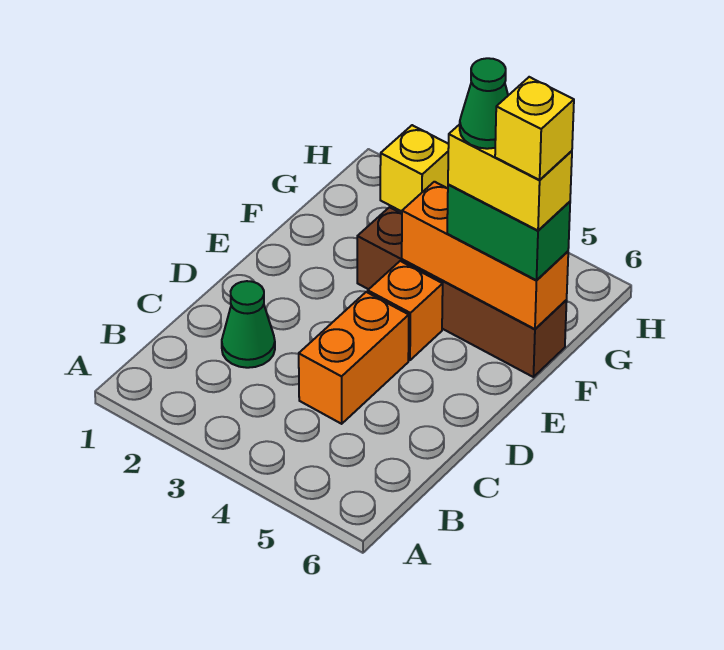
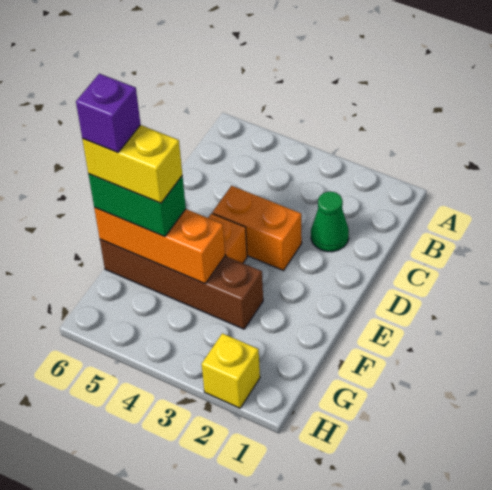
orange brick C4:D4 level 1 -> orange brick D3:D4 level 1
green cone F5 level 5 -> none
yellow brick F6 level 5 -> purple brick F6 level 5

